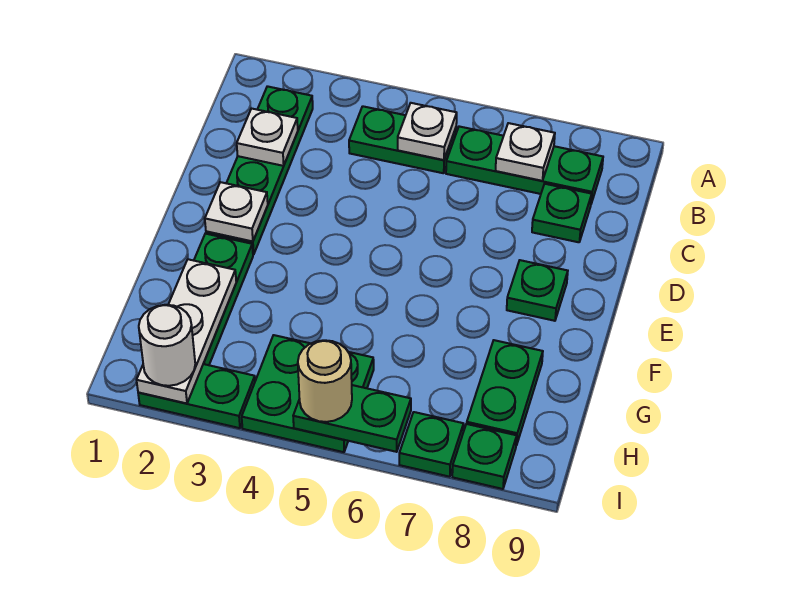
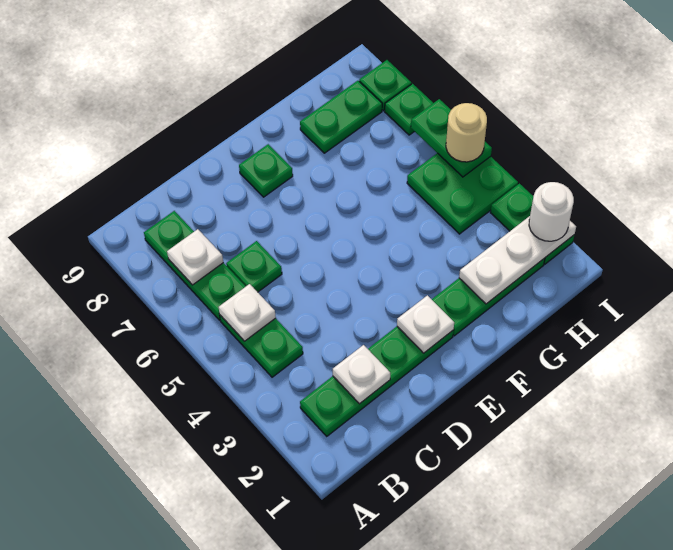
green plate C8 level 1 -> green plate C6 level 1

